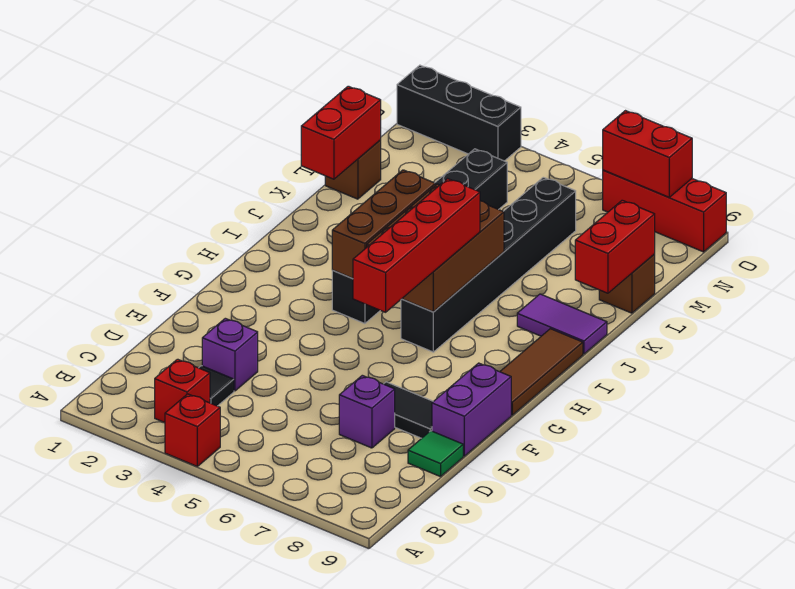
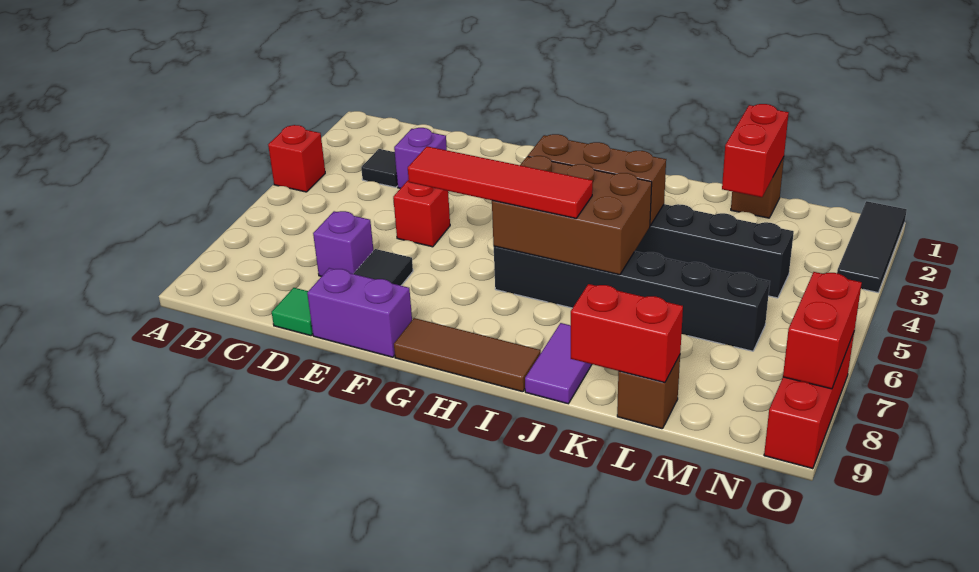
red brick B3 level 1 -> red brick E5 level 1
red brick F6:I6 level 3 -> red tile F6:I6 level 3
red brick K1:L1 level 2 -> red brick L1:L2 level 2
black brick O1:O3 level 1 -> black tile O1:O3 level 1

